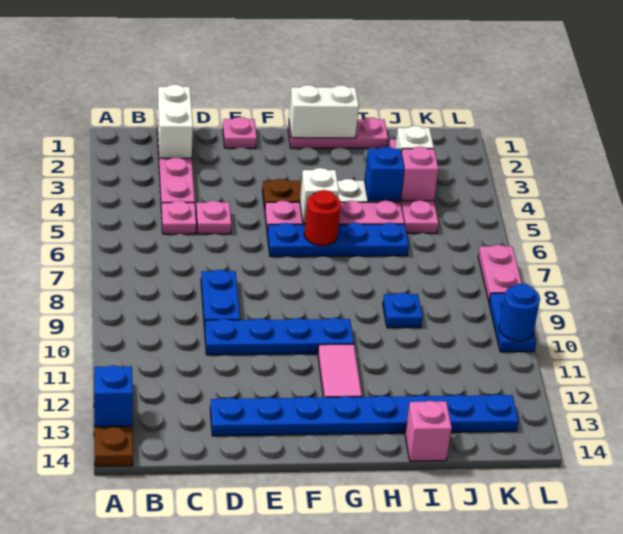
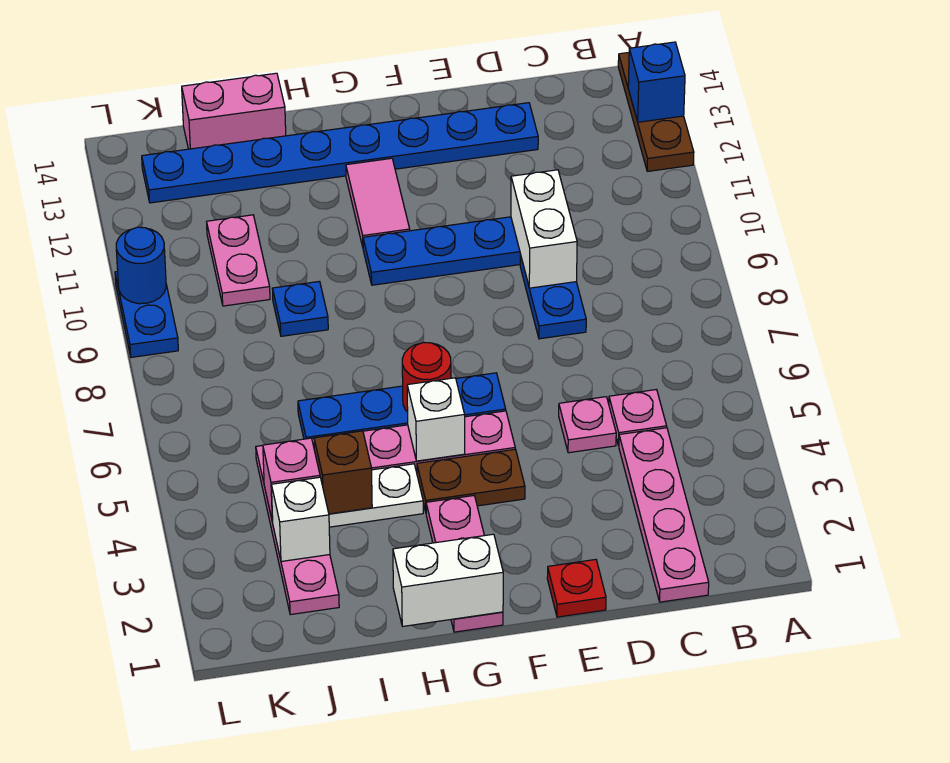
white brick C1:C2 level 2 -> white brick D9:D10 level 2
pink plate E1 level 1 -> red plate E1 level 1
pink plate G1:I1 level 1 -> pink plate G1:G3 level 1
blue brick I4 level 2 -> brown brick I4 level 2
pink brick I14 level 1 -> pink brick I14:J14 level 1
pink plate L7:L8 level 1 -> pink plate J10:J11 level 1

